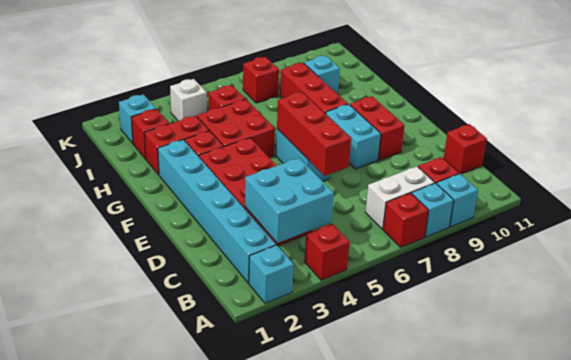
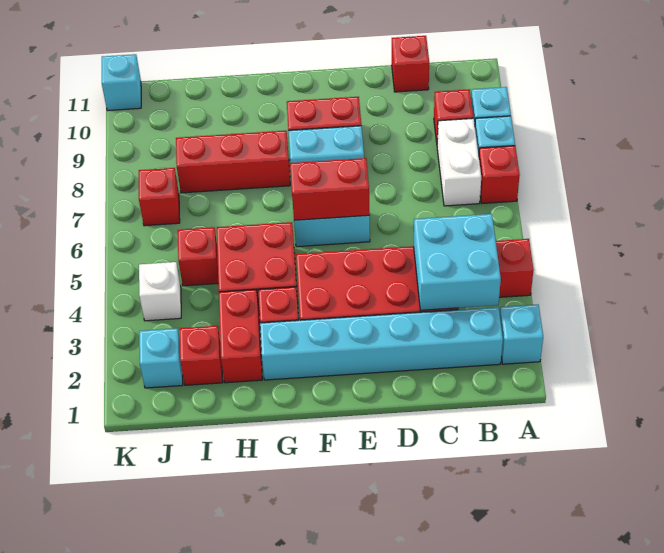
red brick D6:F6 level 2 -> red brick E6:F6 level 2
cyan brick I9 level 1 -> cyan brick K11 level 1

